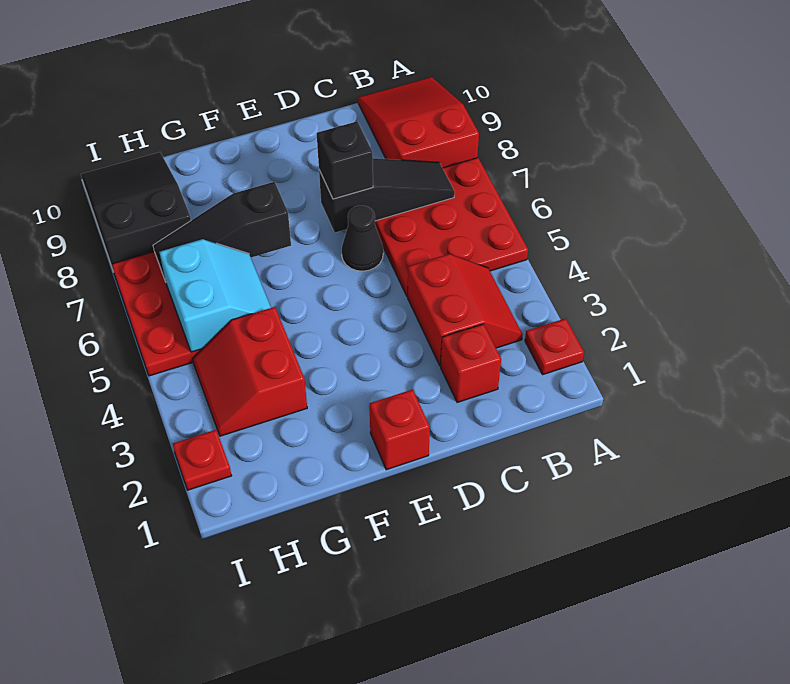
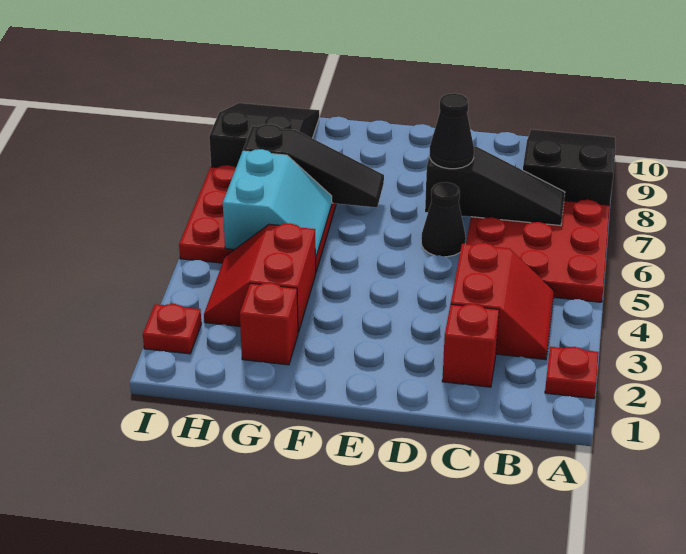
red slope A8:B10 level 1 top 8 -> black slope A8:B10 level 1 top 8
black brick D7 level 3 -> black cone D7 level 3
red brick E1 level 1 -> red brick G2 level 1
black slope F7:H7 level 2 top F -> black slope F7:H7 level 2 top H

